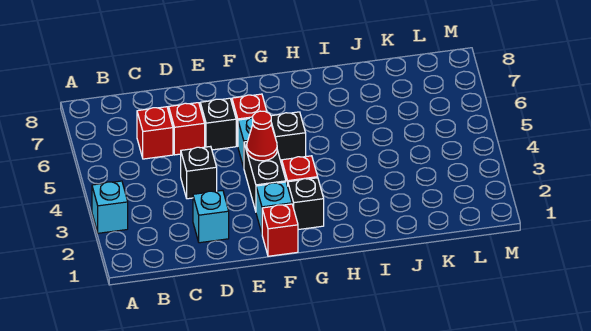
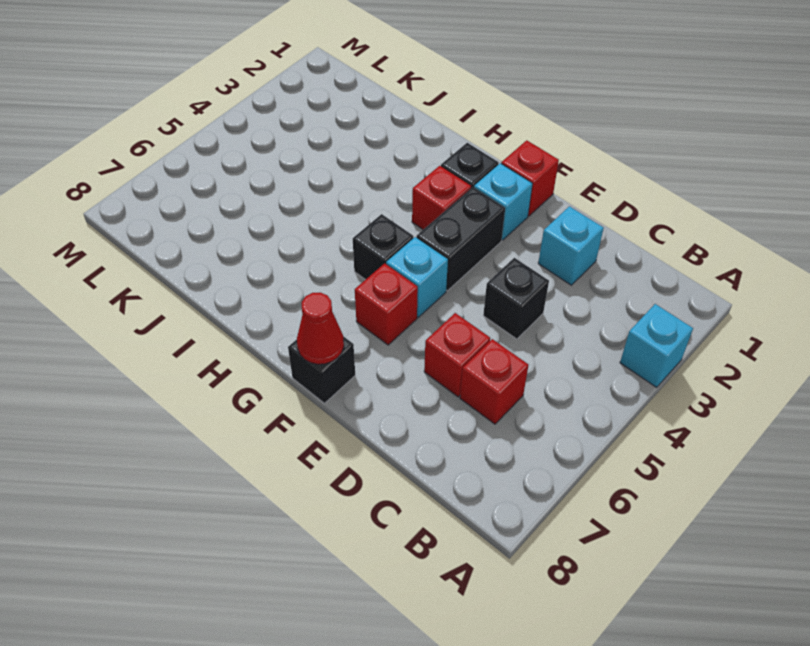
black brick E6 level 1 -> black brick F8 level 1
red cone F4 level 2 -> red cone F8 level 2

